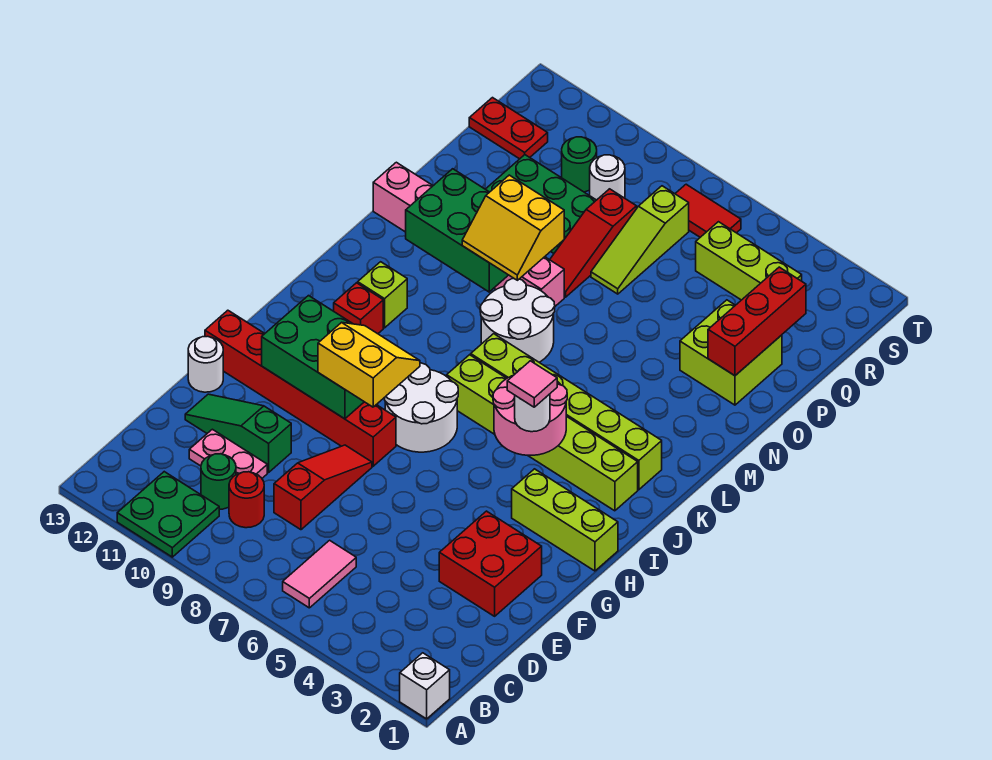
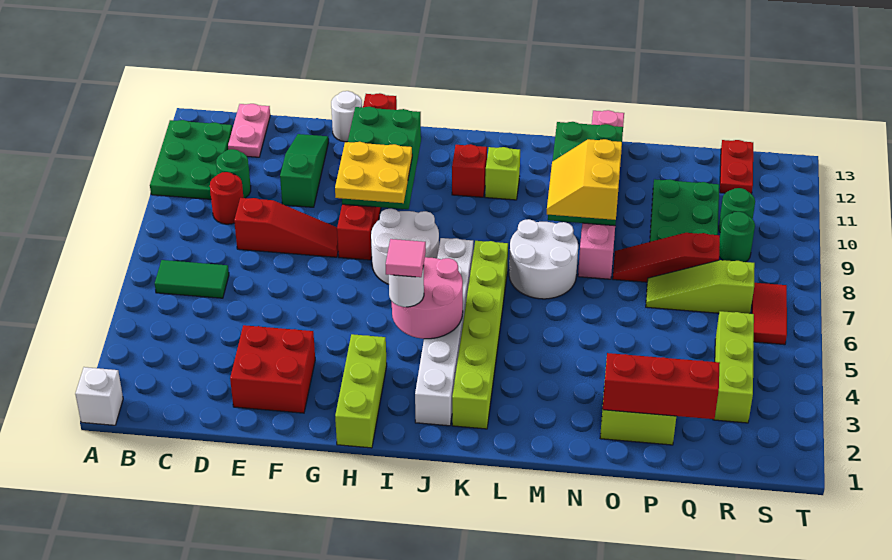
green plate A10:B11 level 1 -> green plate A10:B12 level 1
pink tile B6:C6 level 1 -> green tile B6:C6 level 1
pink plate D10:D11 level 1 -> pink plate C12:C13 level 1
yellow slope G8:H9 level 3 top G -> yellow plate G8:H9 level 3
lime brick J2:J7 level 1 -> white brick J2:J7 level 1
white round brick R9 level 1 -> green round brick R9 level 1

